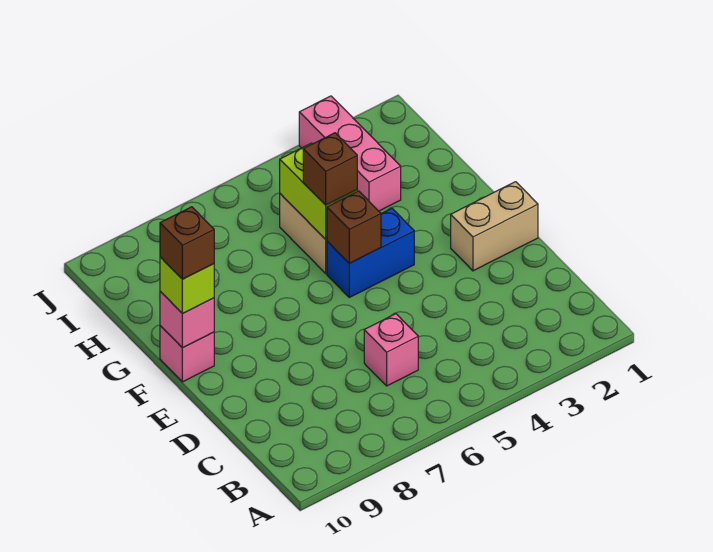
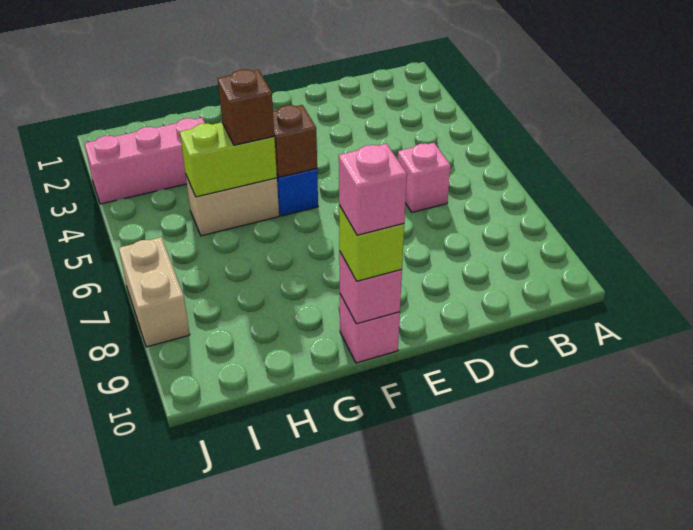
tan brick E1:E2 level 1 -> tan brick J7:J8 level 1
brown brick F10 level 4 -> pink brick F10 level 4

